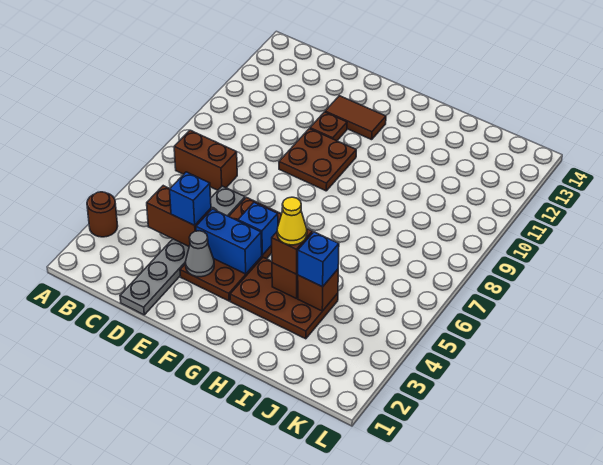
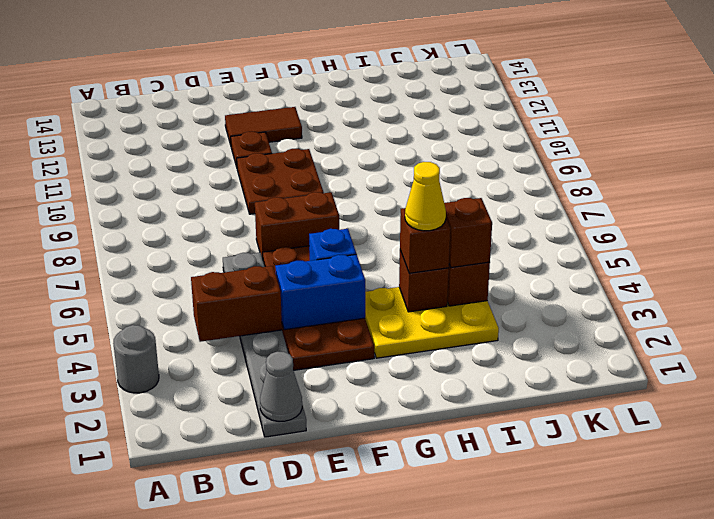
brown round brick A3 level 1 -> grey round brick A3 level 1
brown brick B7:C7 level 1 -> brown brick E7:F7 level 1
blue brick D4 level 3 -> none
grey cone E3 level 2 -> grey cone D1 level 2
brown plate G3:I4 level 1 -> yellow plate G3:I4 level 1
blue brick I4 level 3 -> brown brick I4 level 3

